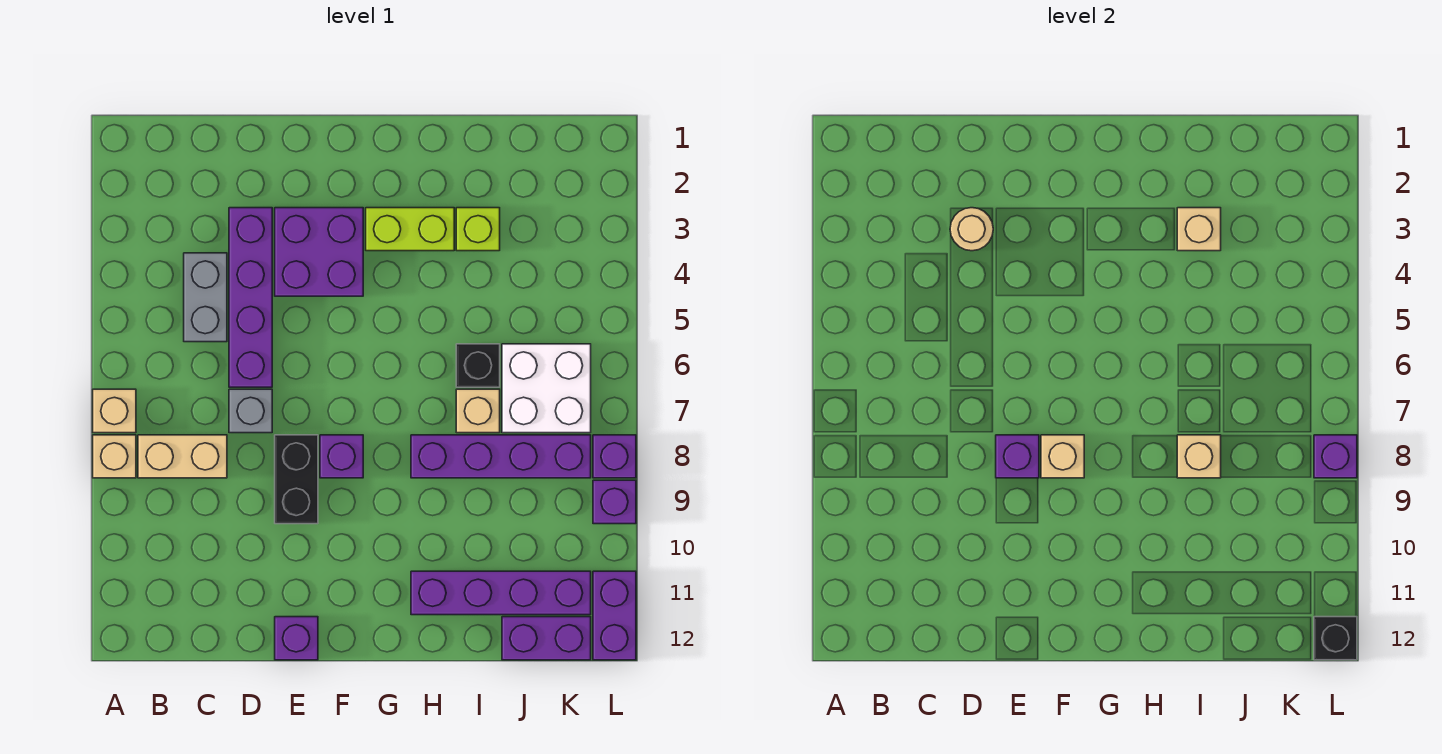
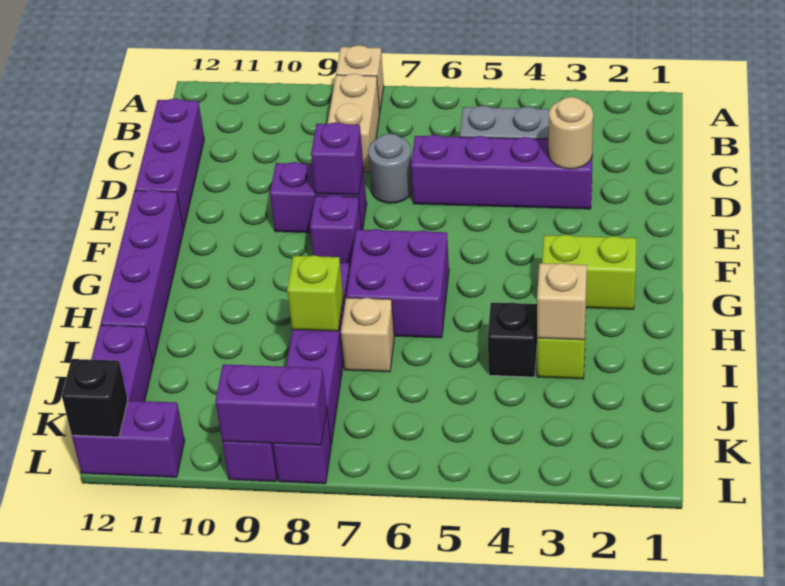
tan brick A7 level 1 -> none
grey brick D7 level 1 -> grey round brick D7 level 1
purple brick E3:F4 level 1 -> purple brick G6:H7 level 1
black brick E8:E9 level 1 -> purple brick E8:E9 level 1
purple brick E12 level 1 -> purple brick C12:E12 level 1
tan brick F8 level 2 -> none
lime brick G3:H3 level 1 -> lime brick G2:G3 level 1
purple brick H11:K11 level 1 -> purple brick F12:I12 level 1
black brick I6 level 1 -> black brick I4 level 1
tan brick I8 level 2 -> lime brick I8 level 2
white brick J6:K7 level 1 -> none
purple brick L8 level 2 -> purple brick L8:L9 level 2

